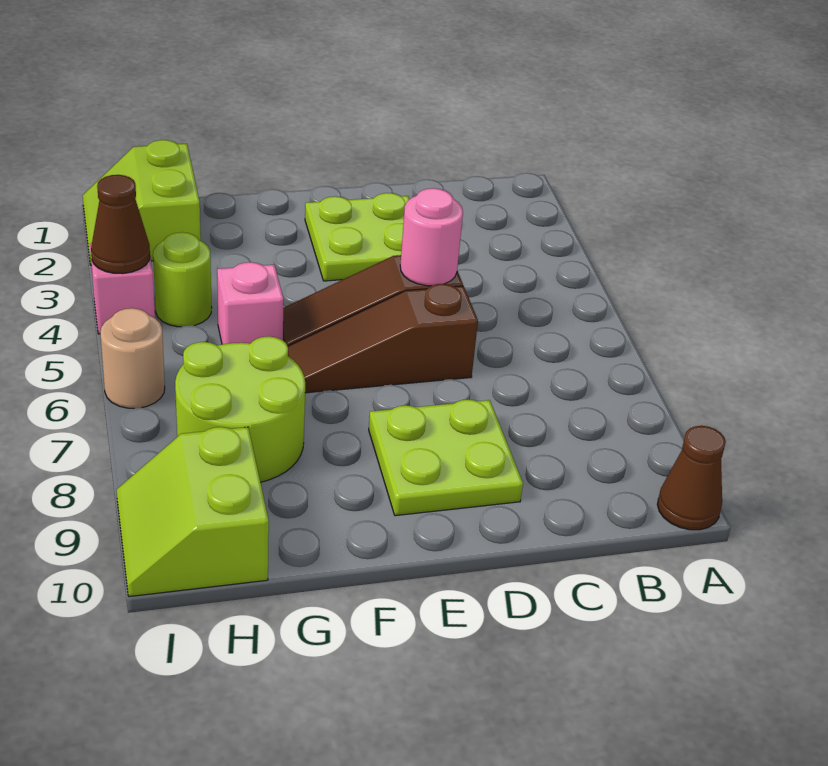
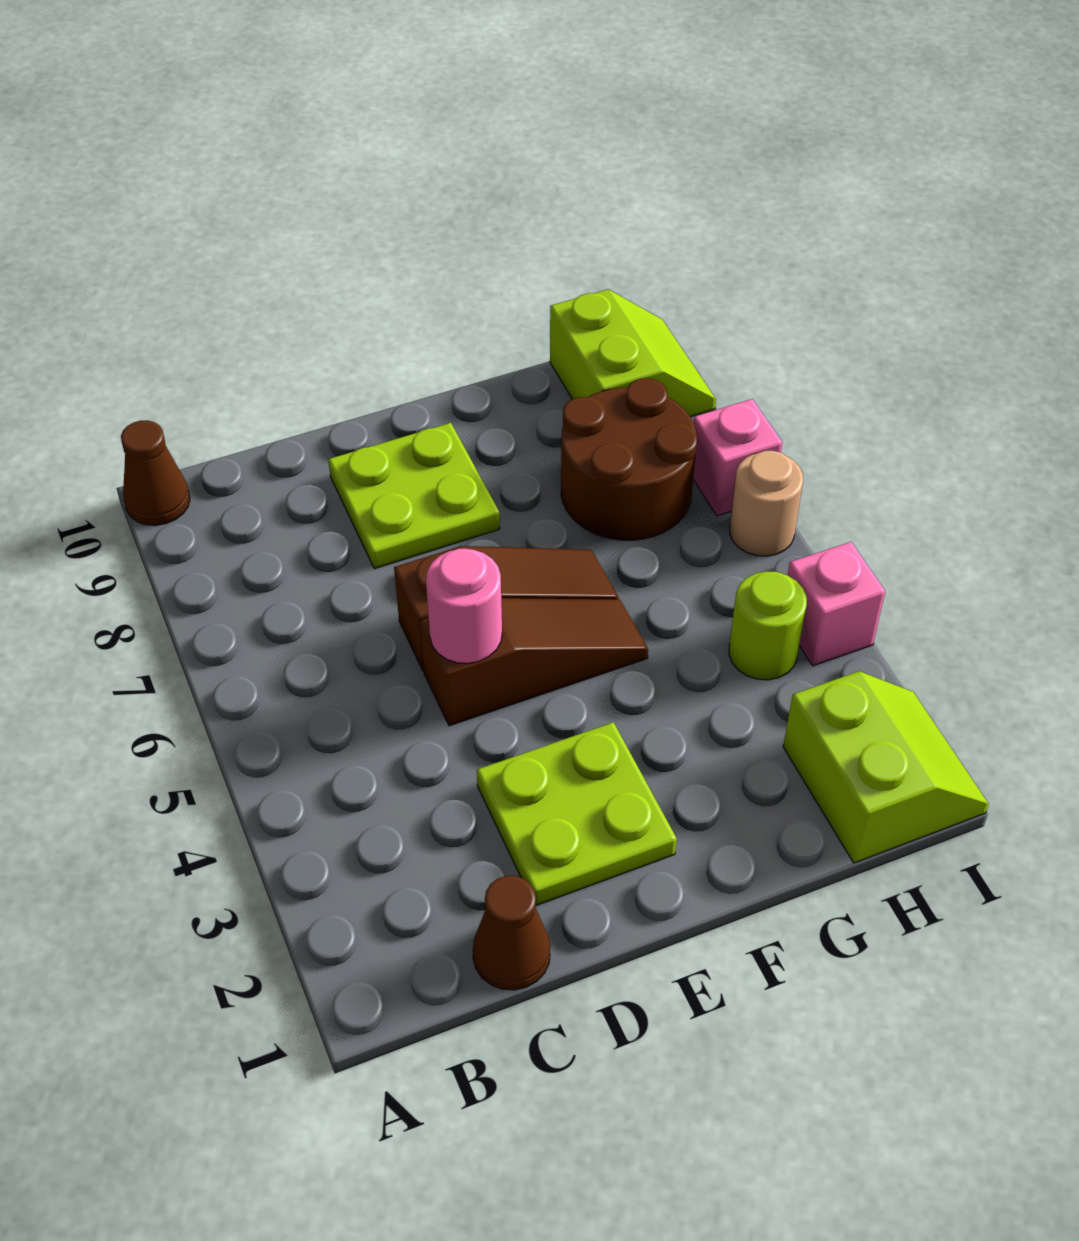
pink brick G5 level 1 -> pink brick I7 level 1
lime round brick G7:H8 level 1 -> brown round brick G7:H8 level 1
brown cone I4 level 2 -> brown cone C1 level 1

